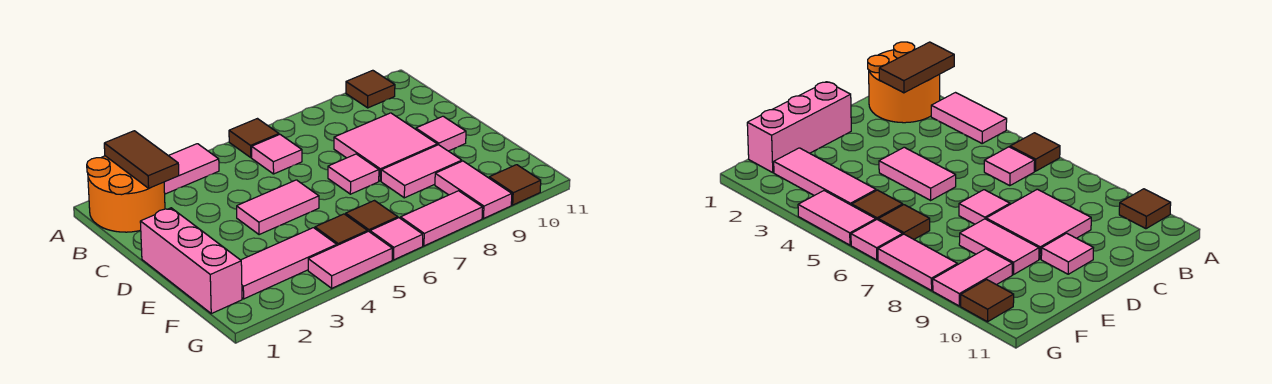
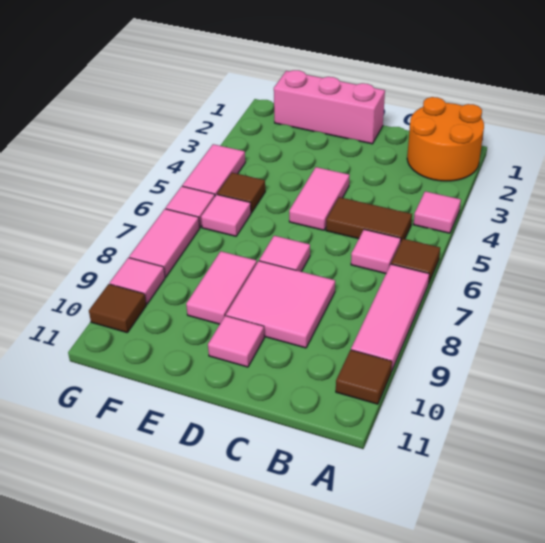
brown tile A2:B2 level 2 -> brown tile B5:C5 level 1
pink tile A3:A4 level 1 -> pink tile A4 level 1
pink tile F2:F4 level 1 -> pink tile A7:A9 level 1
brown tile F6 level 1 -> pink tile F6 level 1
pink tile F9:G9 level 1 -> pink tile G9 level 1

